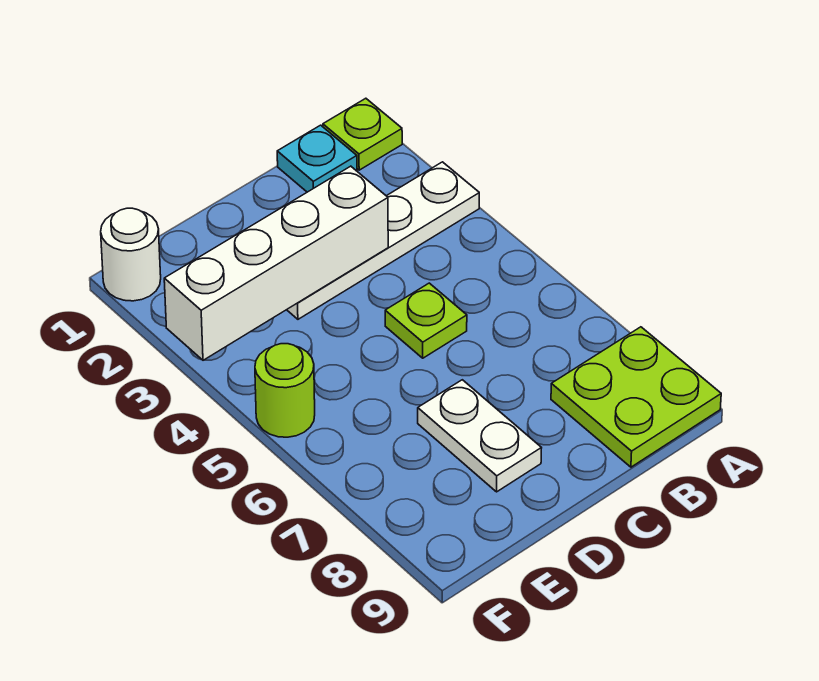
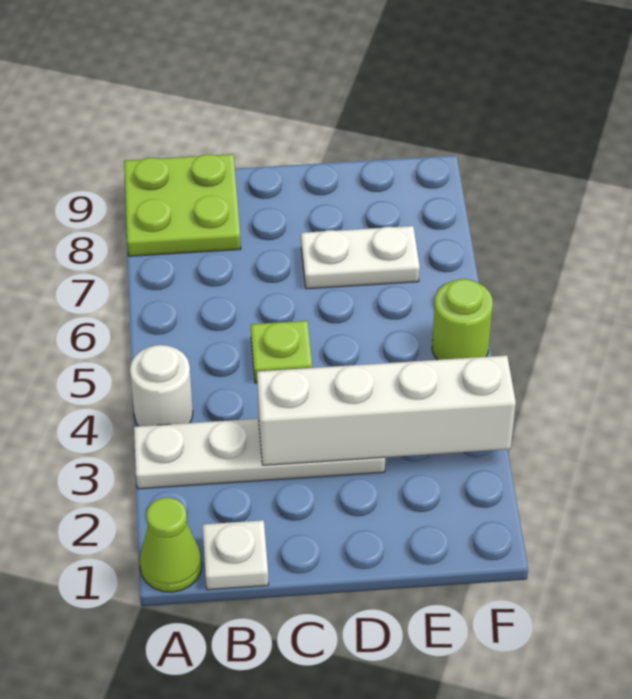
lime plate A1 level 1 -> lime cone A1 level 1
cyan plate B1 level 1 -> white plate B1 level 1
white plate D7:D8 level 1 -> white plate D7:E7 level 1
white round brick F1 level 1 -> white round brick A4 level 1

